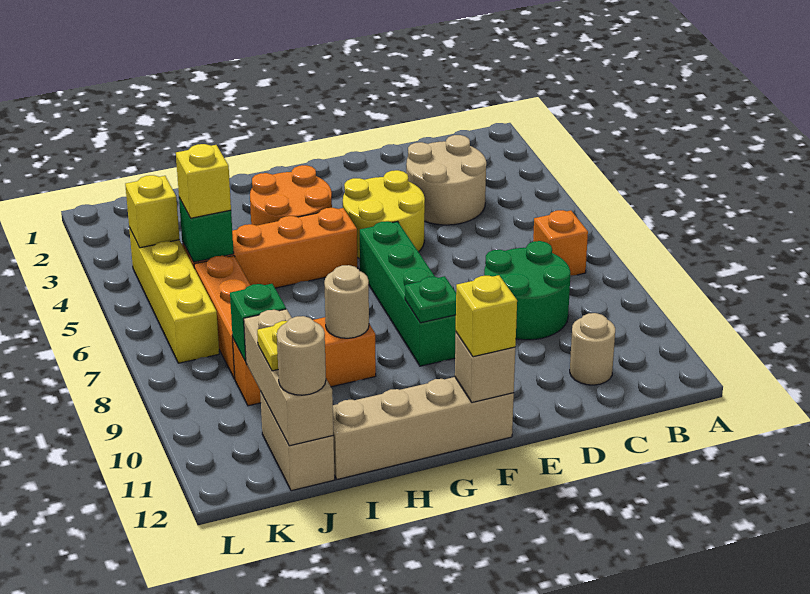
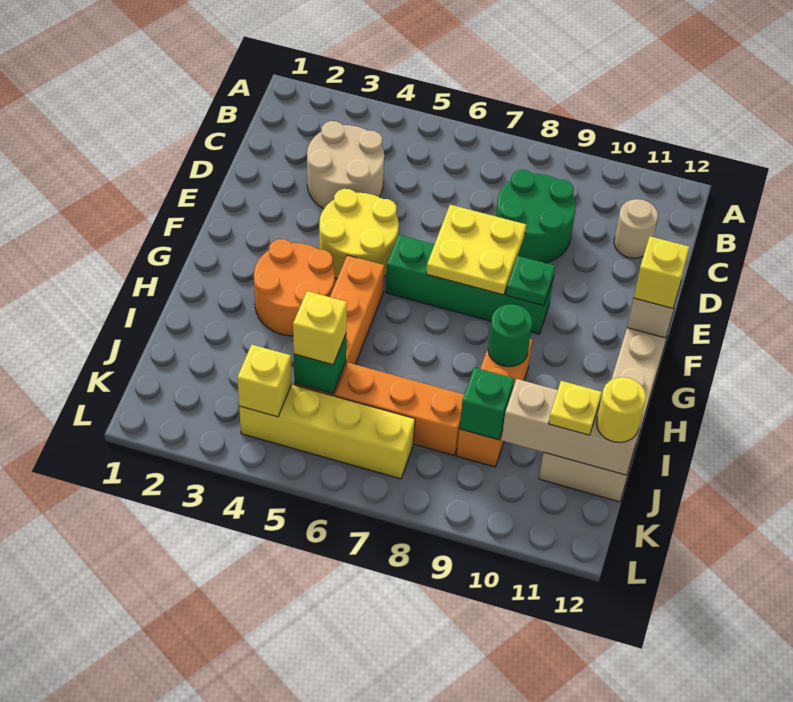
orange brick B7 level 1 -> none
none -> yellow plate E7:F8 level 2
tan round brick H9 level 2 -> green round brick H9 level 2
tan round brick J12 level 3 -> yellow round brick J12 level 3

